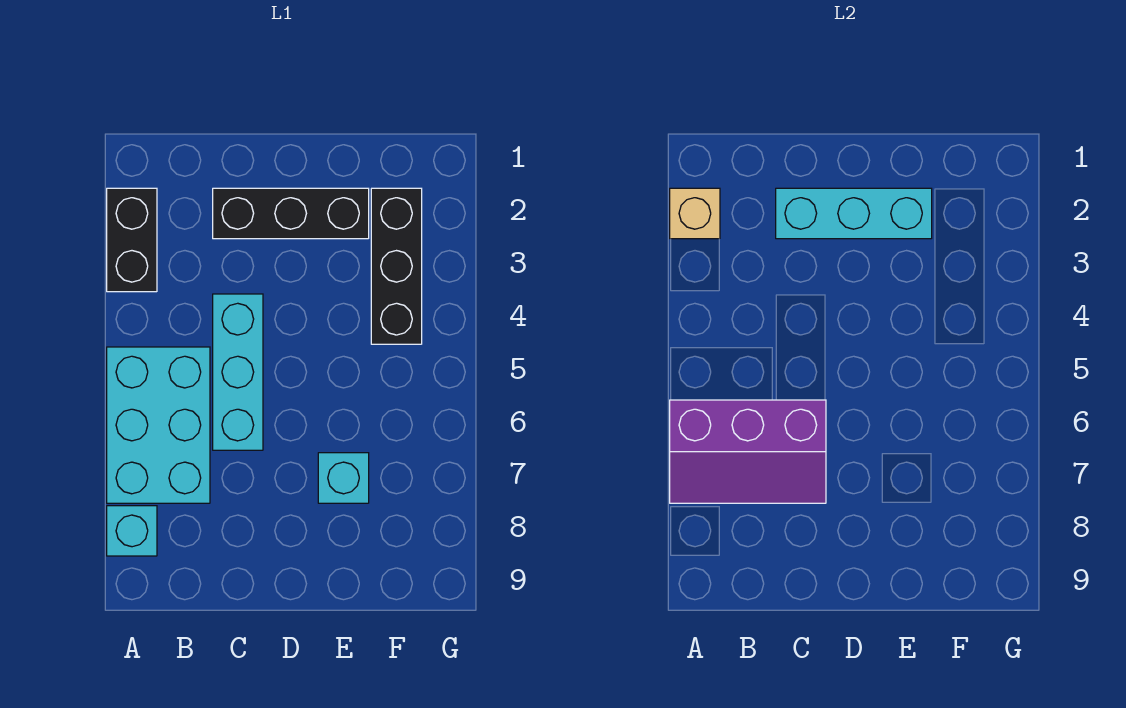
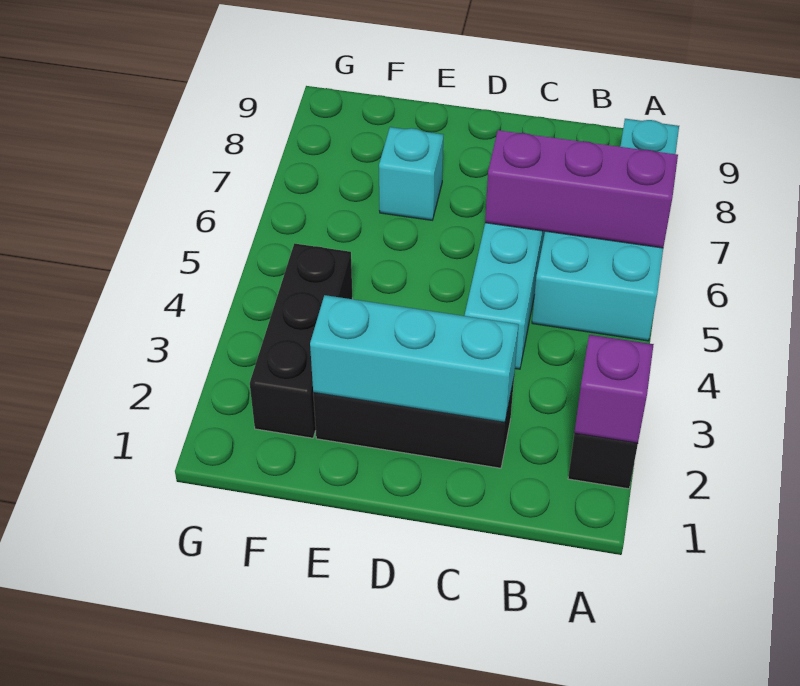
tan brick A2 level 2 -> purple brick A2 level 2

